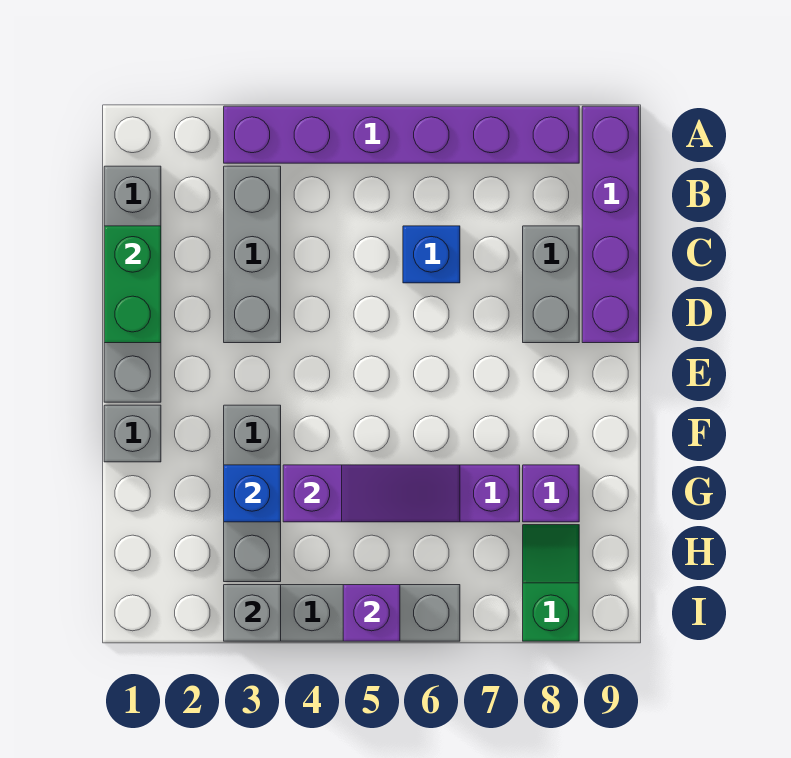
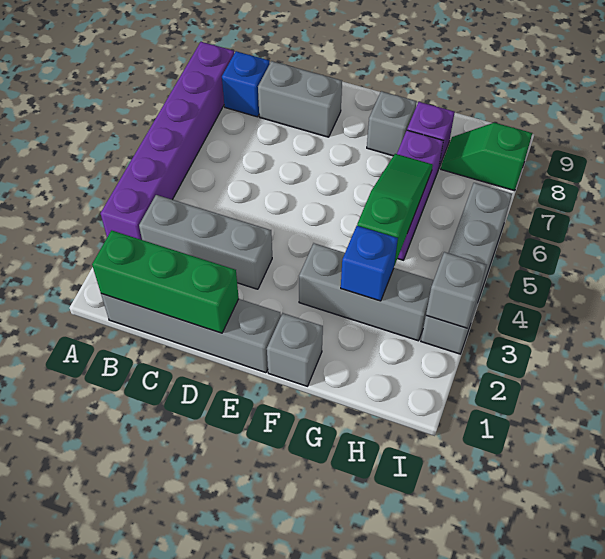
purple brick A9:D9 level 1 -> none
green brick C1:D1 level 2 -> green brick B1:D1 level 2
blue brick C6 level 1 -> blue brick B8 level 1
none -> grey brick F8 level 1
purple slope G4:G6 level 2 top 4 -> green slope G4:G6 level 2 top 4
purple brick I5 level 2 -> none

